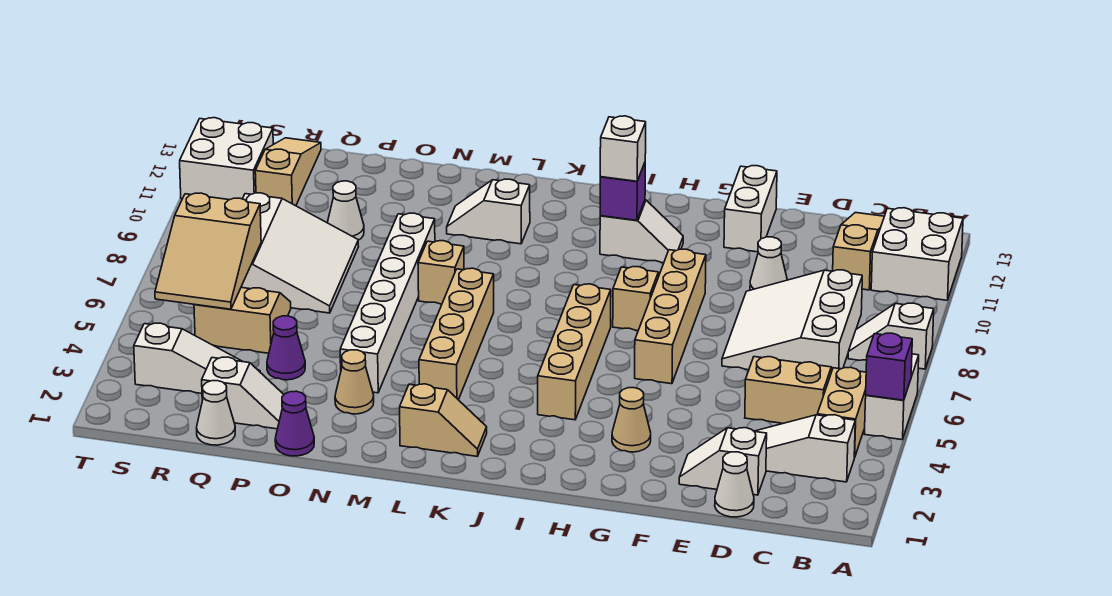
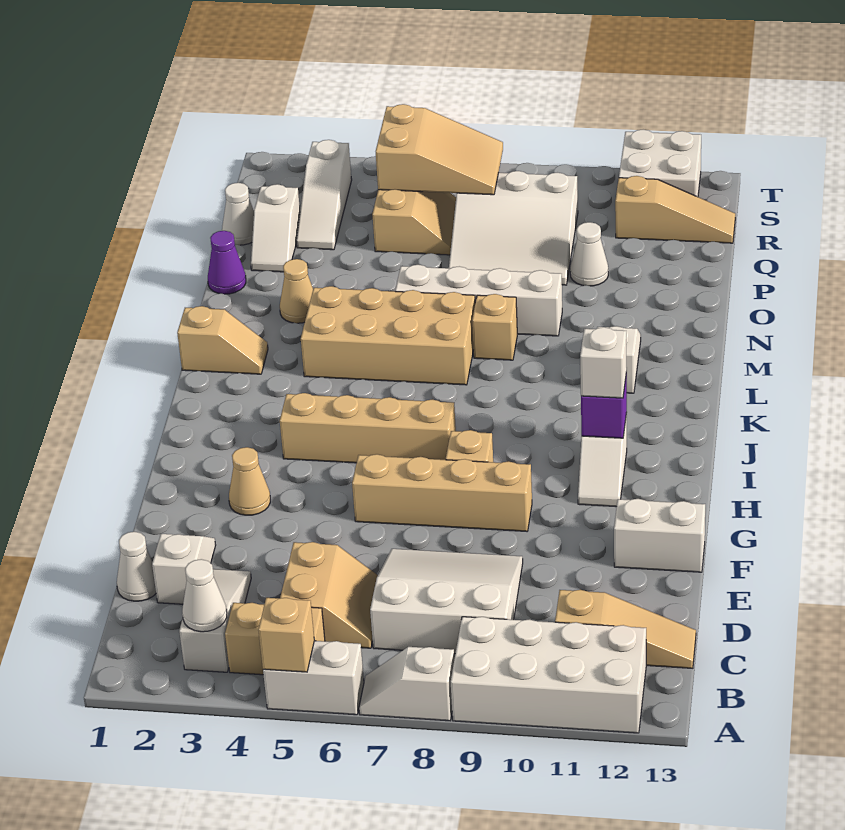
purple brick A5 level 2 -> tan brick A5 level 2
white slope A8:B8 level 1 top A -> white slope A7:A8 level 1 top 8
white brick A11:B12 level 1 -> white brick A9:B12 level 1
white cone E10 level 1 -> white cone B3 level 2
tan slope K2:L2 level 1 top L -> tan slope L1:L2 level 1 top 1
tan brick L4:L7 level 1 -> tan brick L4:M7 level 1
white brick N4:N9 level 1 -> white brick N6:N9 level 1
purple cone P4 level 1 -> none
tan slope R5:S7 level 2 top 7 -> tan slope R5:S7 level 2 top 5

